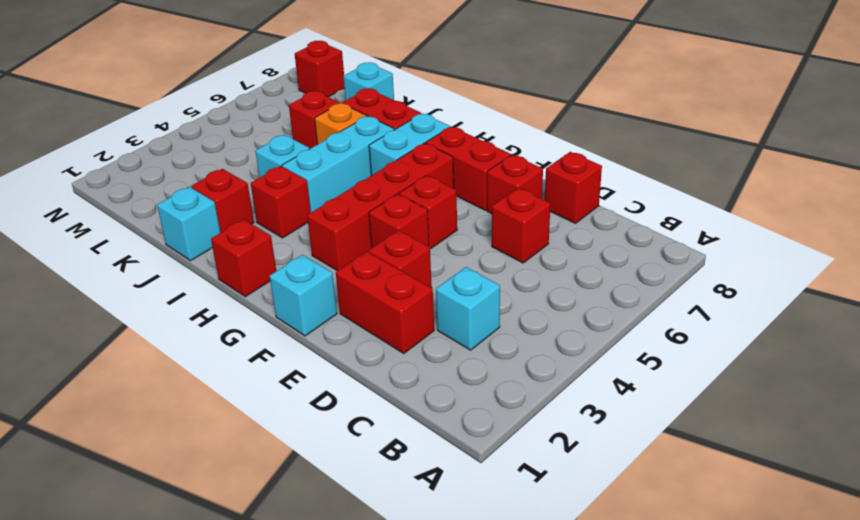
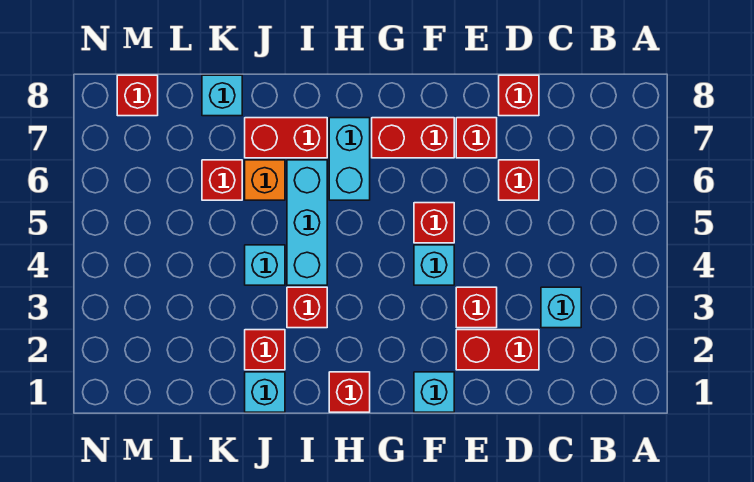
red brick F4 level 1 -> cyan brick F4 level 1
red brick G3:G6 level 1 -> none

